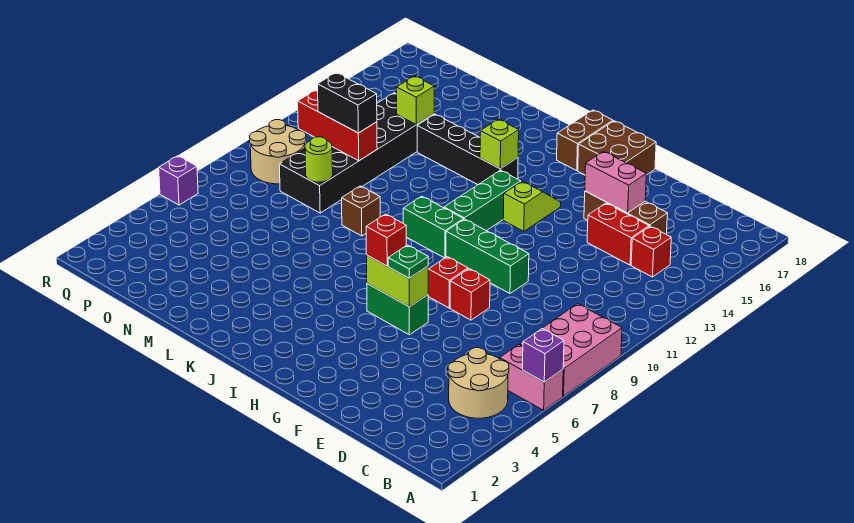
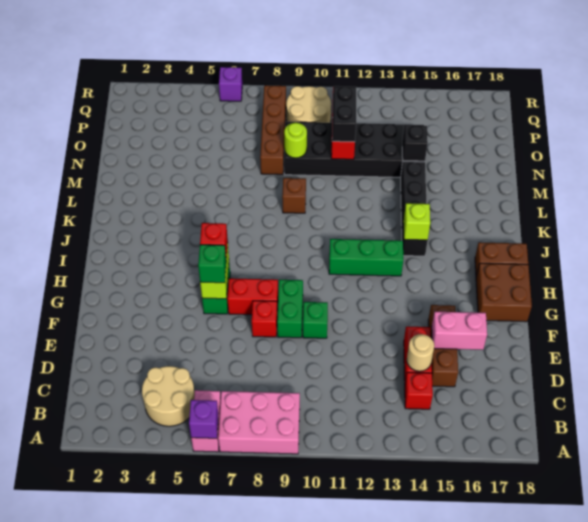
none -> tan round brick D14 level 2
pink brick E15:F15 level 2 -> pink brick E15:E16 level 2
green brick F10:H10 level 1 -> green brick F10 level 1
green plate G6 level 3 -> green brick G6 level 3
red brick G8 level 1 -> red brick G7:G8 level 1
lime slope H13:H14 level 1 top 13 -> none
green brick I10:J10 level 1 -> green brick F9:G9 level 1
none -> brown brick N8:Q8 level 1
lime brick N14 level 2 -> black brick N14 level 2

